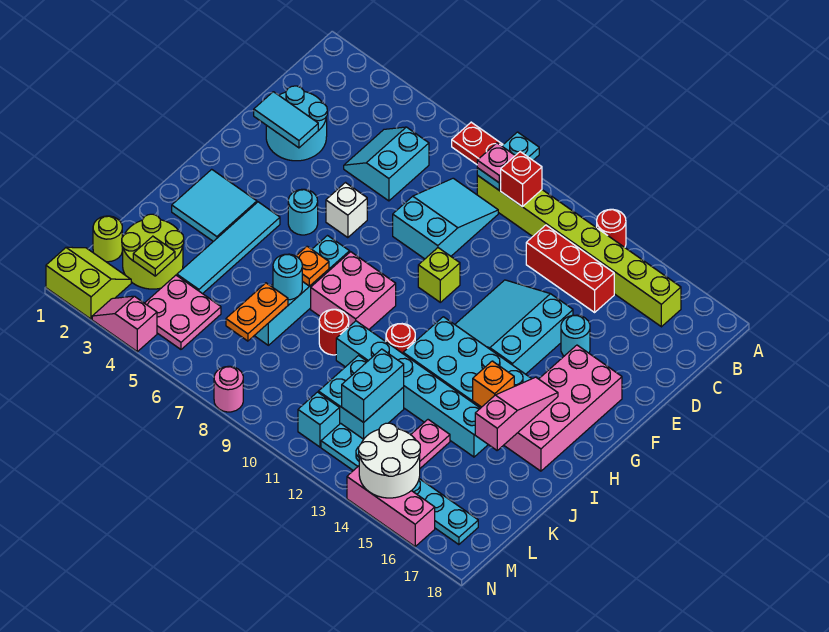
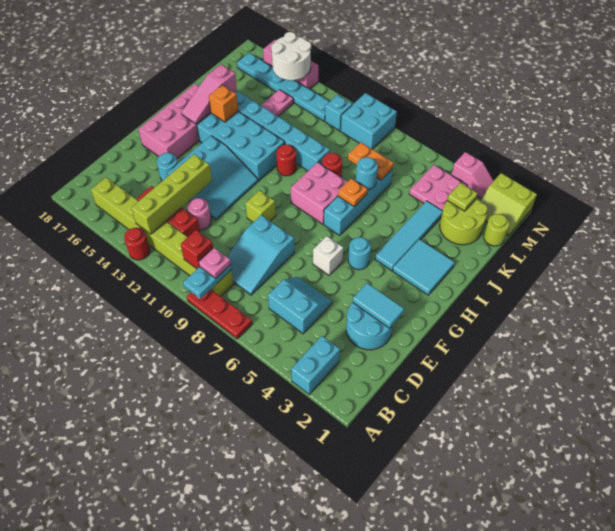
none -> lime brick B13:E13 level 2
cyan slope C5:D6 level 1 top 6 -> cyan slope C5:D6 level 1 top C
orange plate K7:L7 level 2 -> orange plate K7:K8 level 2
cyan brick K11:L12 level 1 -> cyan brick M9:N10 level 1
cyan brick K12:L12 level 2 -> cyan brick A3:B3 level 1
pink round brick N8 level 1 -> pink round brick D12 level 1

